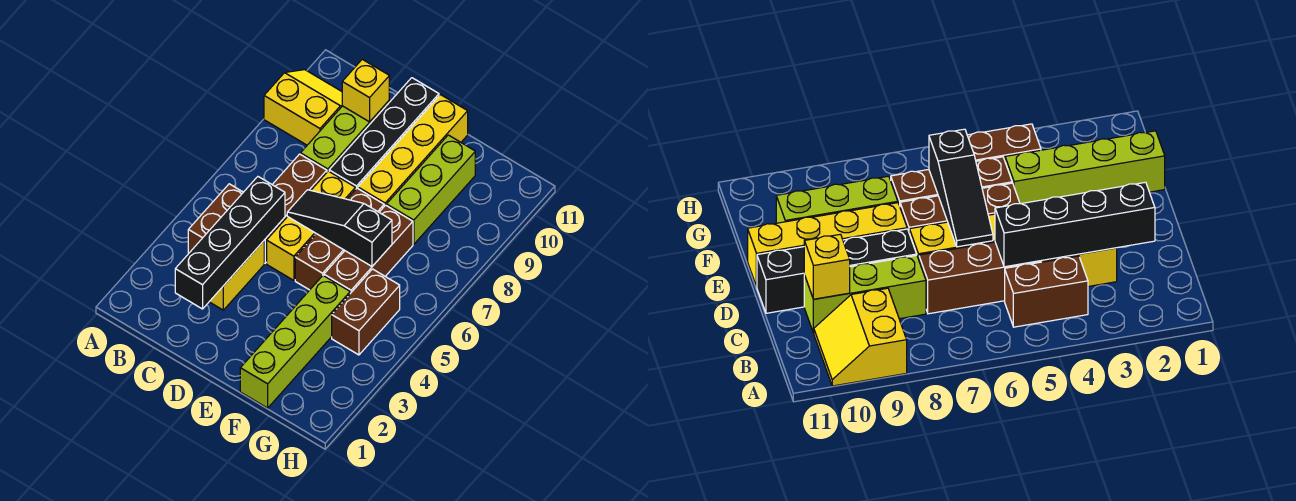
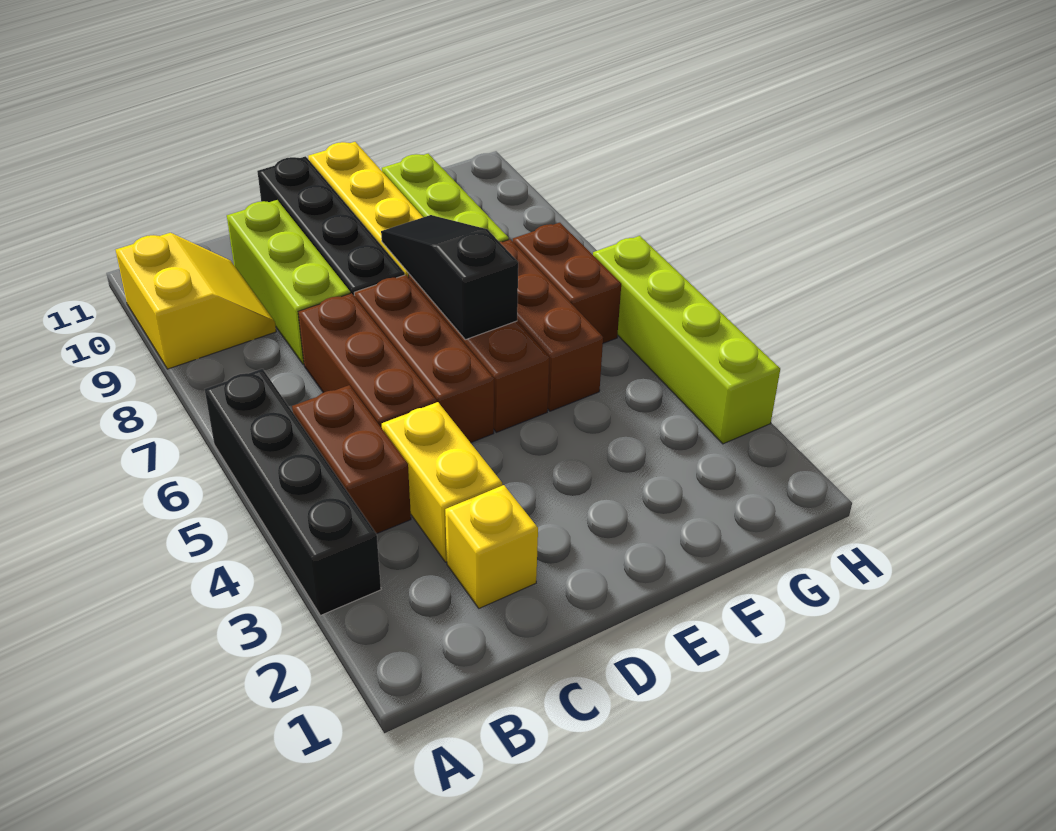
yellow slope A9:B10 level 1 top 9 -> yellow slope A9:B10 level 1 top A
black brick C2:C5 level 2 -> black brick A3:A6 level 1
yellow brick C10 level 2 -> yellow brick C2 level 1
yellow brick D5:D7 level 1 -> brown brick D5:D7 level 1
black slope D6:F6 level 2 top F -> black slope E6:E8 level 2 top 6
lime brick F1:F4 level 1 -> lime brick H3:H6 level 1
brown brick G4:G5 level 1 -> brown brick G6:G7 level 1

